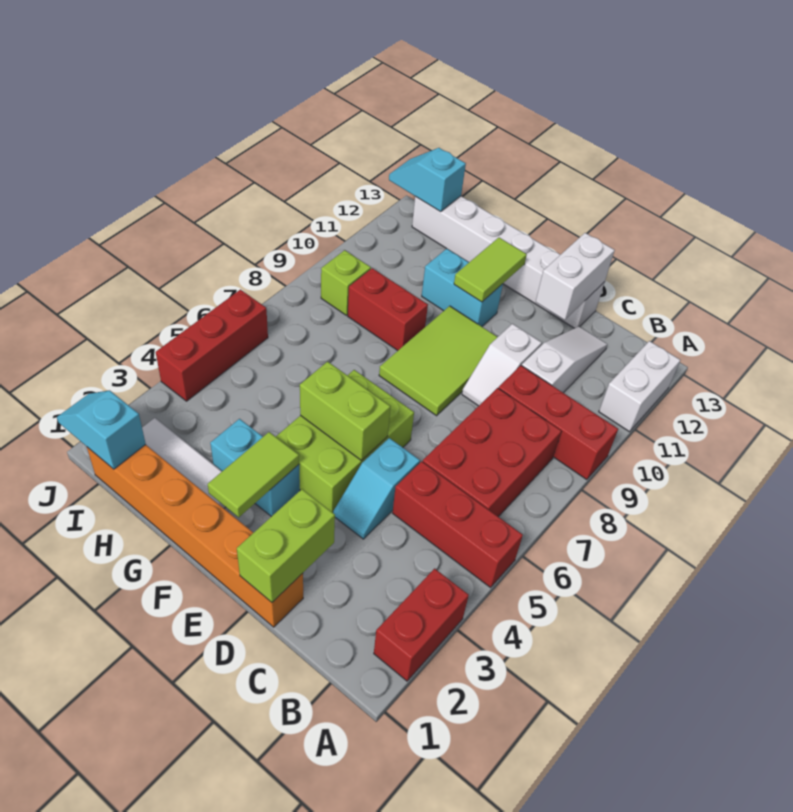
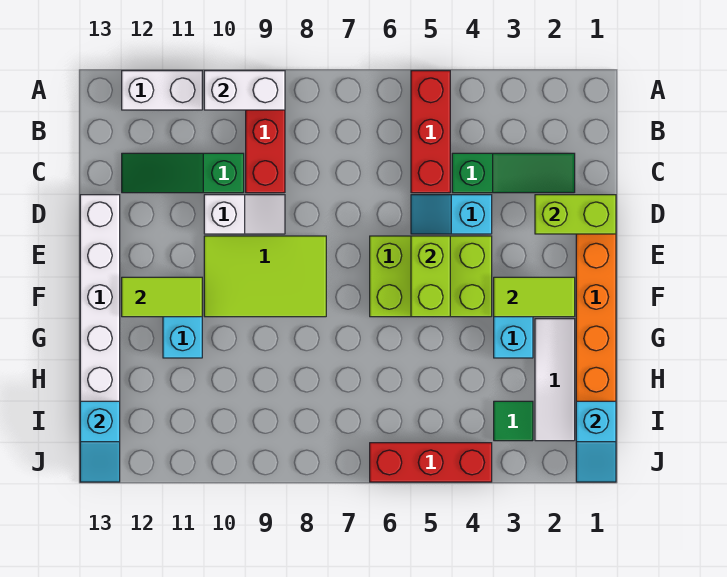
red brick A2:A3 level 1 -> none
red brick B6:C8 level 1 -> none
none -> green slope C2:C4 level 1 top 4
white slope C10:C12 level 1 top 10 -> green slope C10:C12 level 1 top 10
cyan slope D4:D5 level 1 top 5 -> cyan slope D4:D5 level 1 top 4
white brick D12:D13 level 2 -> white brick A9:A10 level 2
red brick G9:H9 level 1 -> none
none -> green tile I3 level 1
lime brick I9 level 1 -> none

